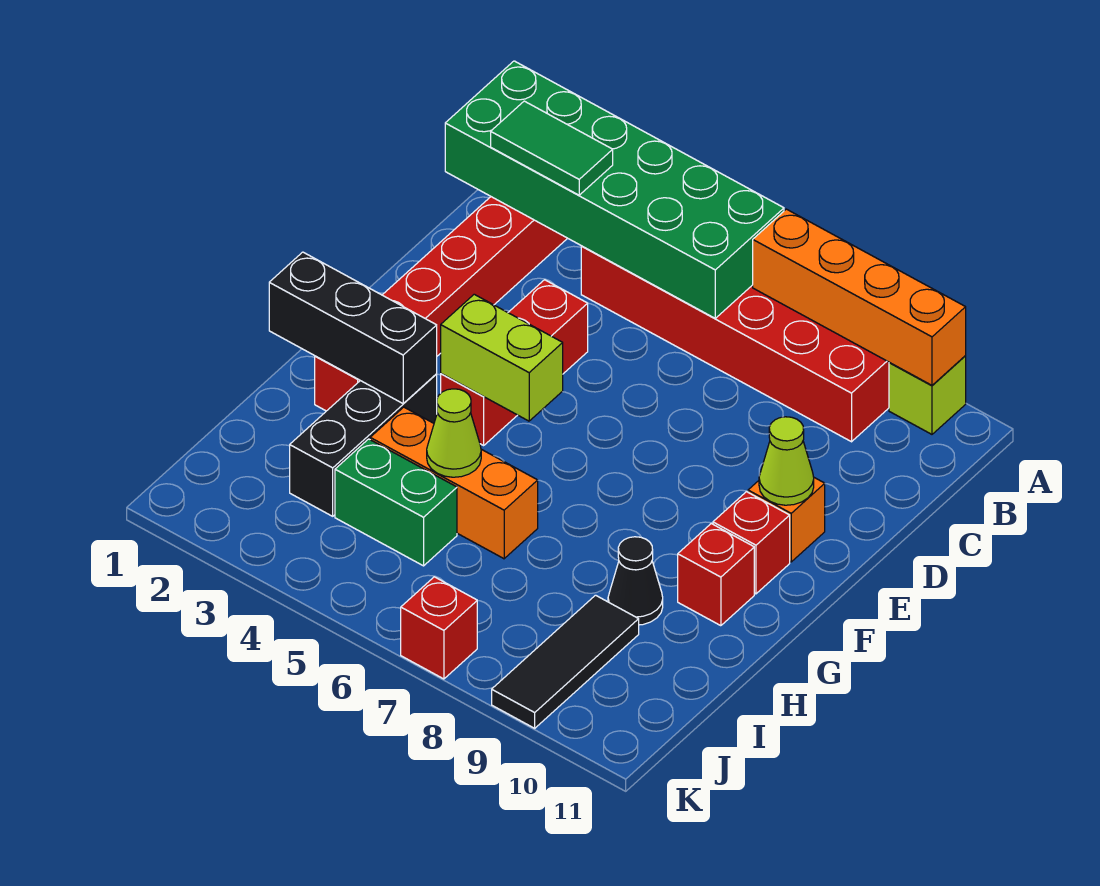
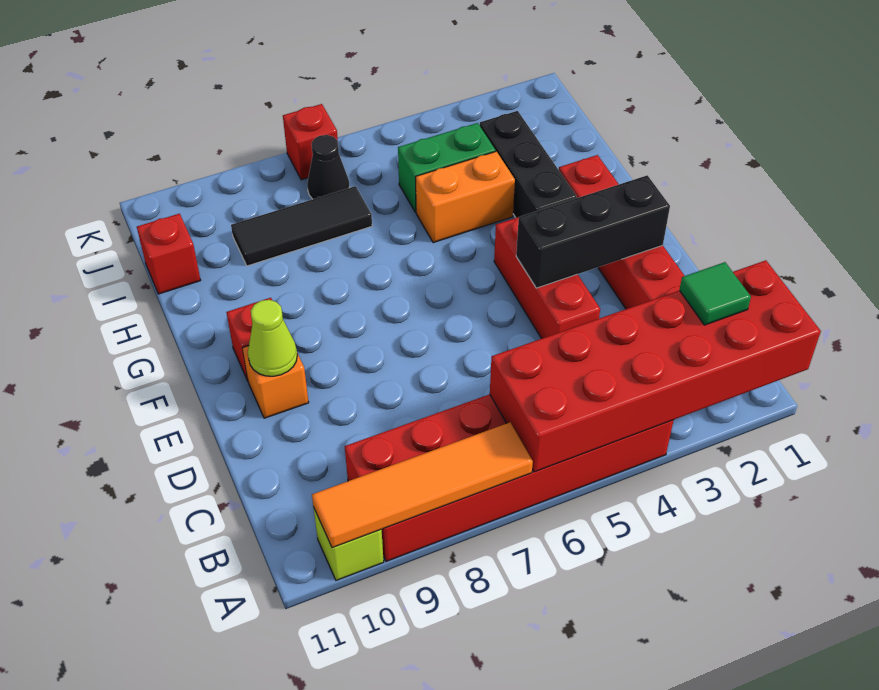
green brick A1:B6 level 2 -> red brick A1:B6 level 2
orange brick A7:A10 level 2 -> orange tile A7:A10 level 2
green tile B2:B3 level 3 -> green tile B2 level 3
lime brick F4:F5 level 2 -> none
black brick G1:G3 level 2 -> black brick E2:E4 level 2
red brick G10 level 1 -> red brick I11 level 1
orange brick H4:H6 level 1 -> orange brick H4:H5 level 1
lime cone H5 level 2 -> none
black cone H9 level 1 -> black cone J7 level 1
black tile I9:K9 level 1 -> black tile I7:I9 level 1

